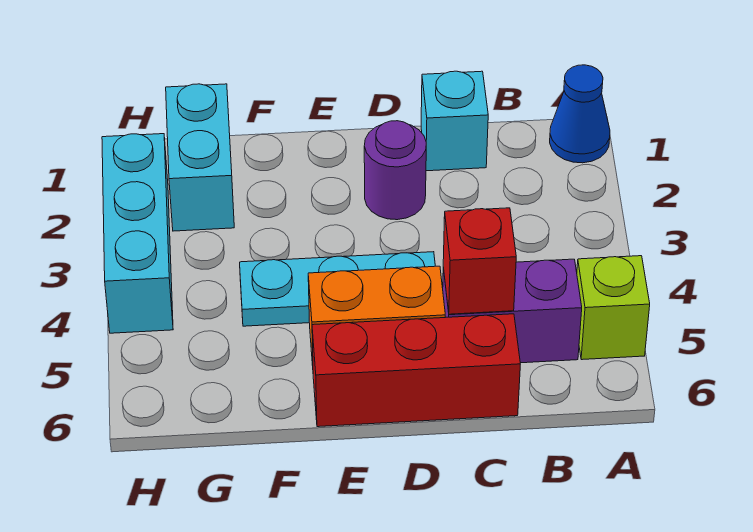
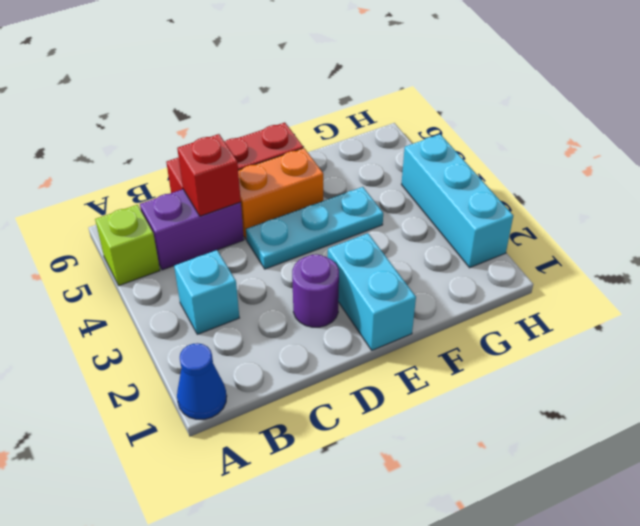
cyan brick C1 level 1 -> cyan brick B3 level 1
cyan brick G1:G2 level 1 -> cyan brick E1:E2 level 1

